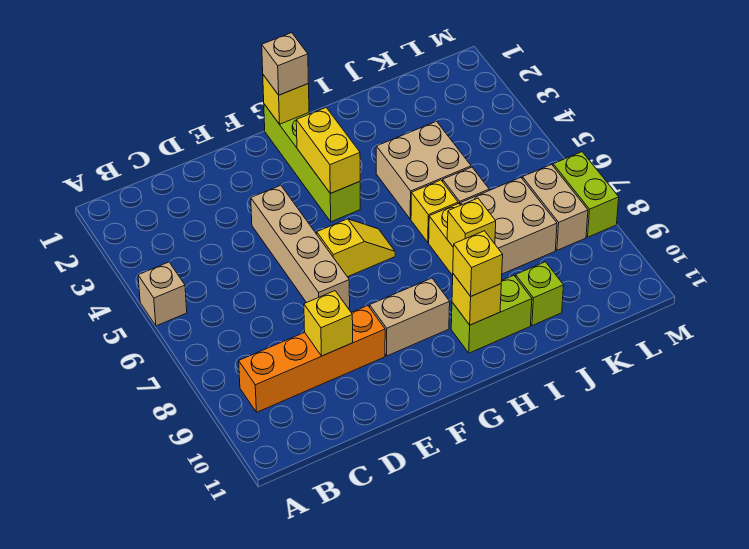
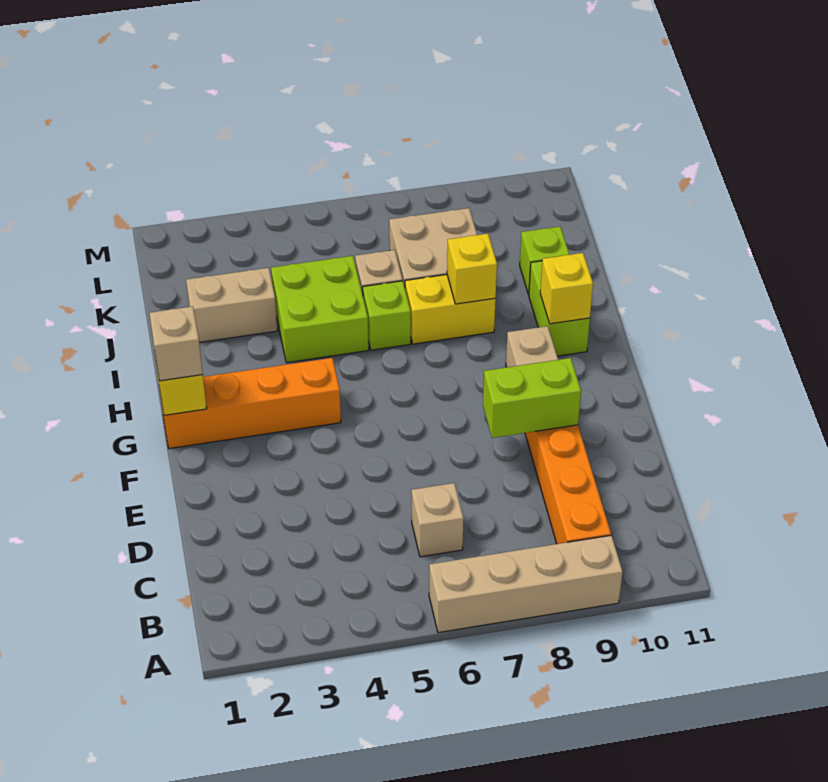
tan brick A5 level 1 -> tan brick C6 level 1
yellow brick D9 level 2 -> none
tan brick E4:E7 level 1 -> tan brick A6:A9 level 1
yellow slope F6:G6 level 1 top F -> none
lime brick G1:G4 level 1 -> orange brick G1:G4 level 1
yellow brick G3:G4 level 2 -> none
yellow brick H10 level 3 -> none
tan brick I4:J5 level 1 -> lime brick I4:J5 level 1
yellow brick I6 level 1 -> lime brick I6 level 1
tan brick L7:L8 level 1 -> tan brick J2:J3 level 1
lime brick M7:M8 level 1 -> lime brick E8:E9 level 2

